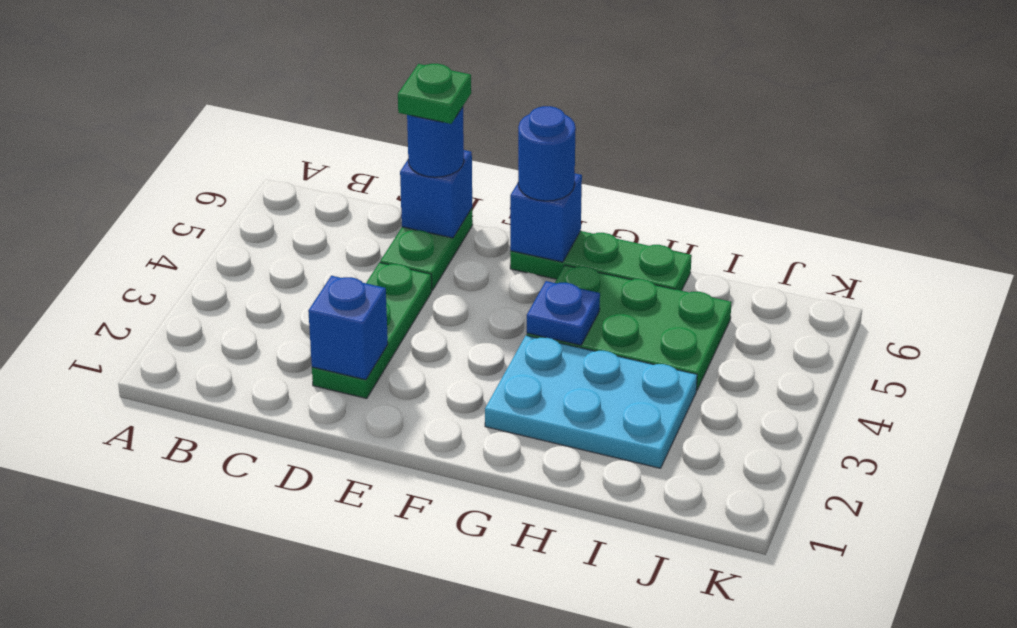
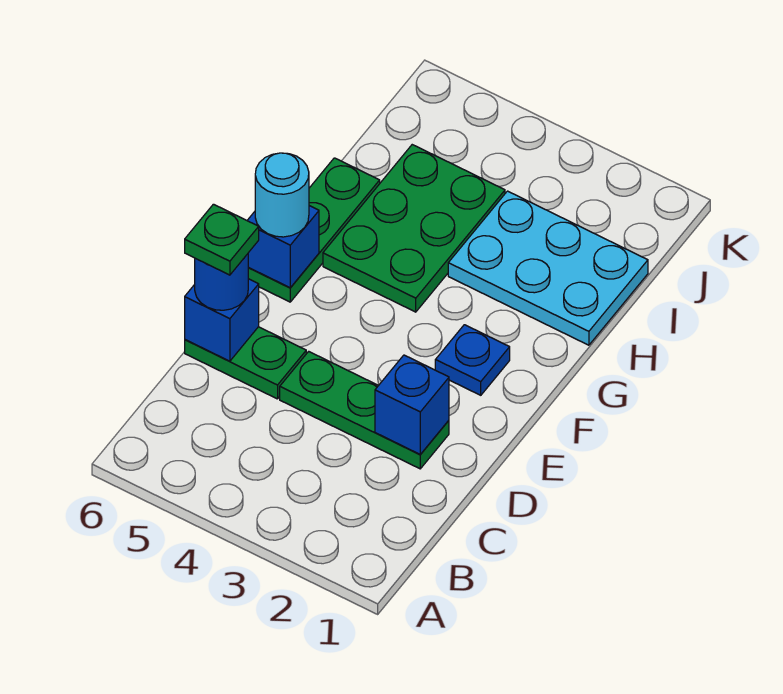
blue round brick F6 level 3 -> cyan round brick F6 level 3
cyan plate G2:I3 level 1 -> cyan plate H1:I3 level 1
blue plate G4 level 2 -> blue plate F2 level 1

